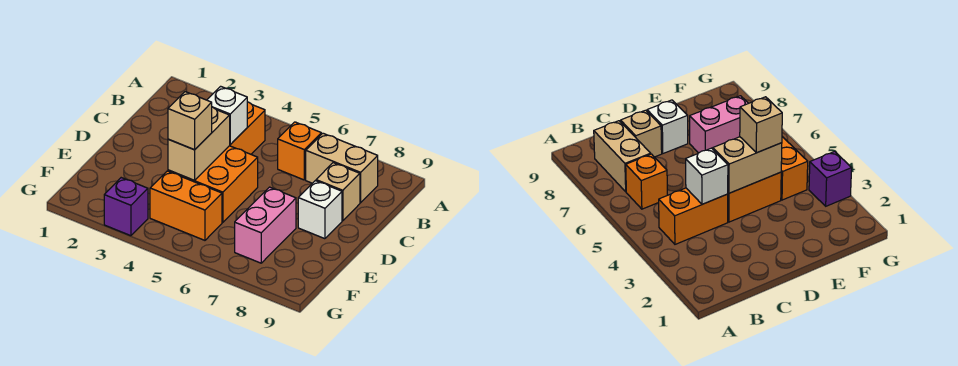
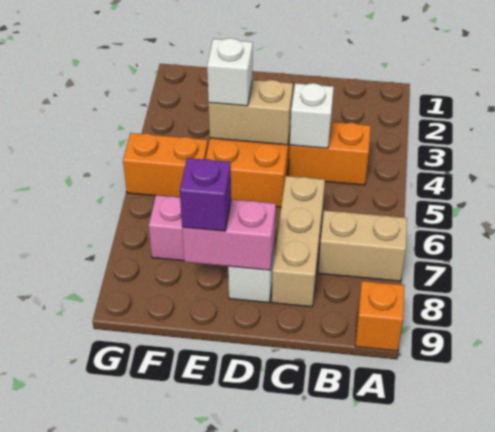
orange brick B6 level 1 -> orange brick A9 level 1
tan brick B7:B8 level 1 -> tan brick A7:B7 level 1
tan brick C8 level 1 -> tan brick C6:C8 level 1
none -> pink brick D8:E8 level 2
tan brick E4 level 3 -> white brick E4 level 3
orange brick F4:F5 level 1 -> orange brick F5:G5 level 1
purple brick G3 level 1 -> purple brick E8 level 3

